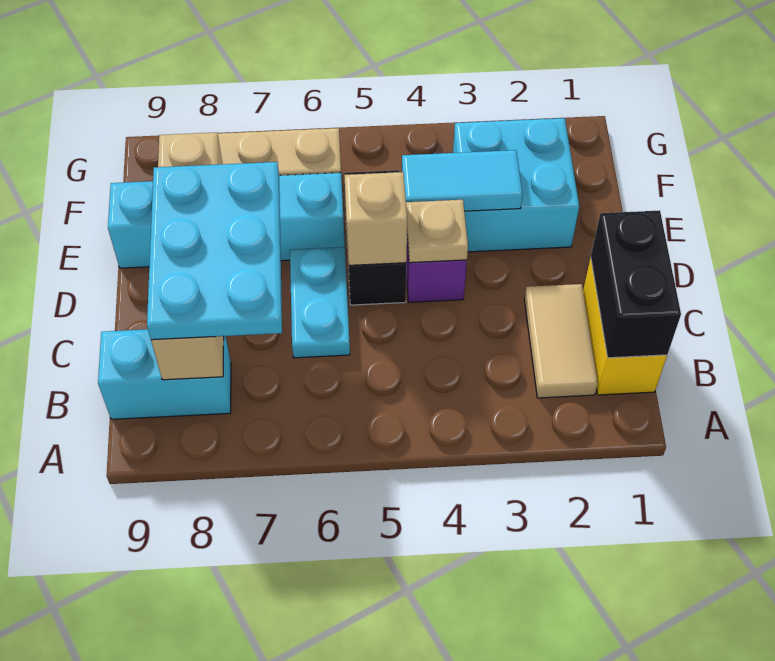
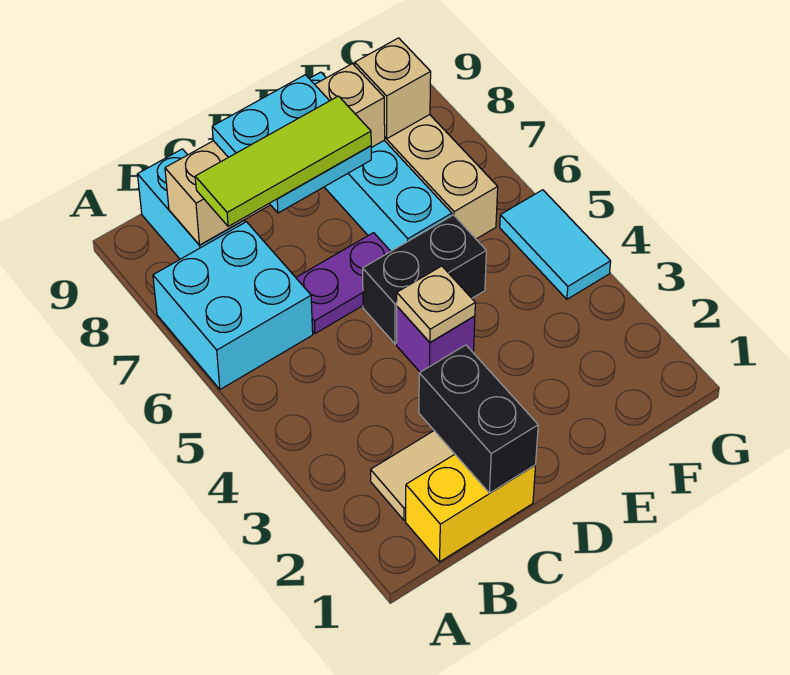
black brick B1:C1 level 2 -> black brick C1:C2 level 2
cyan plate B7:D8 level 3 -> cyan plate C7:D8 level 3
none -> lime tile B7:D7 level 4
cyan plate C6:D6 level 1 -> purple plate C6:D6 level 1
tan brick D5 level 2 -> tan brick F8 level 2
cyan brick E2:F3 level 1 -> cyan brick A6:B7 level 1
cyan tile E3:E4 level 2 -> cyan tile G4:G5 level 1

